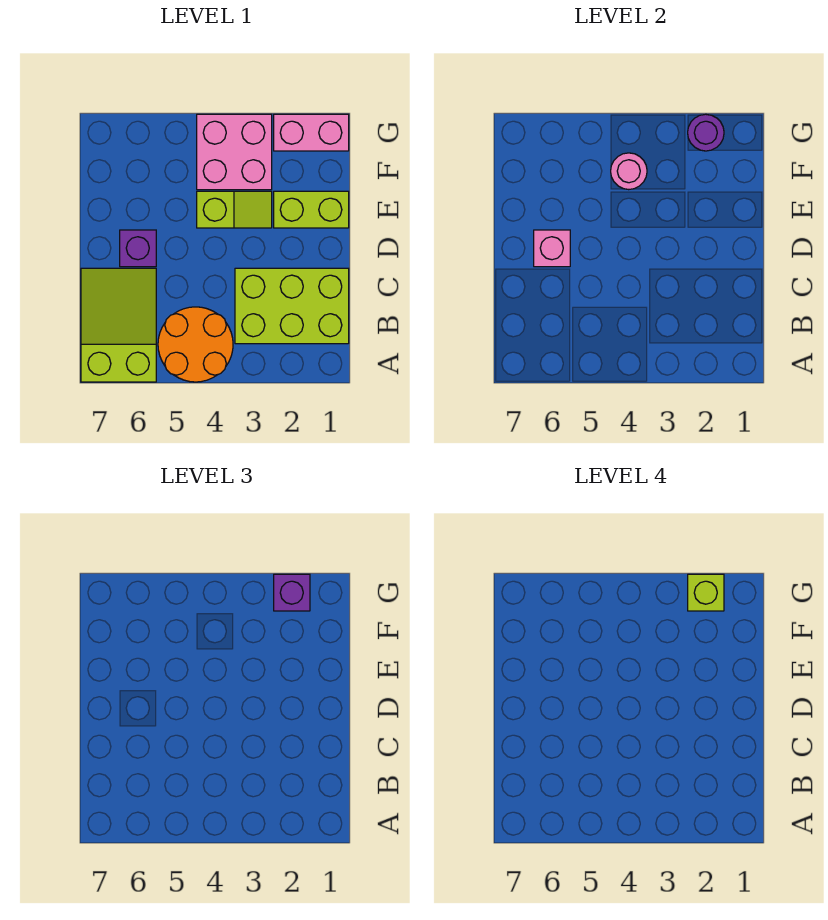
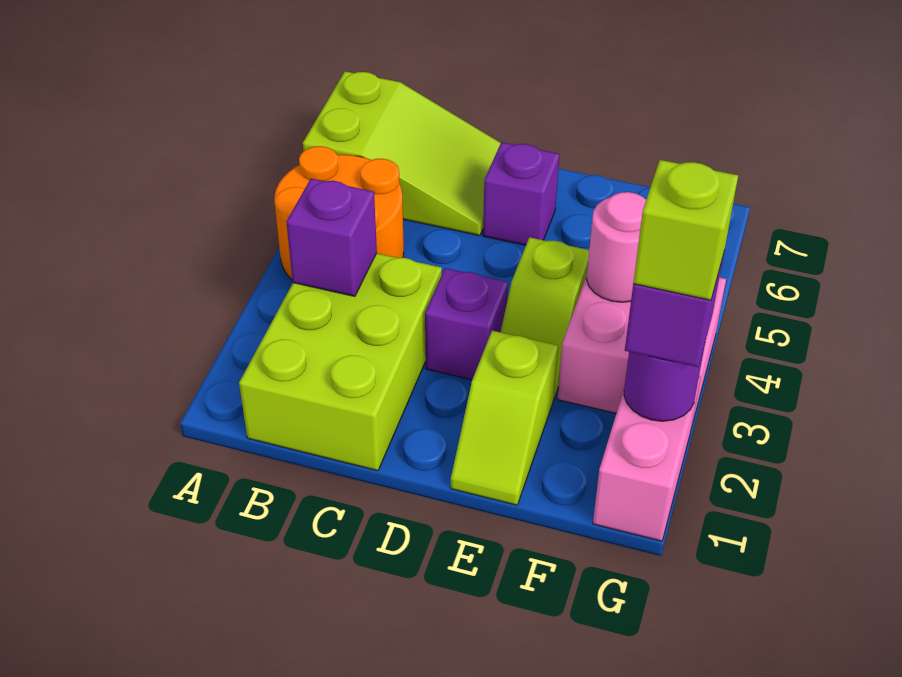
none -> purple brick B3 level 2
none -> purple brick D3 level 1
pink brick D6 level 2 -> none
lime brick E1:E2 level 1 -> lime slope E1:E2 level 1 top 2

